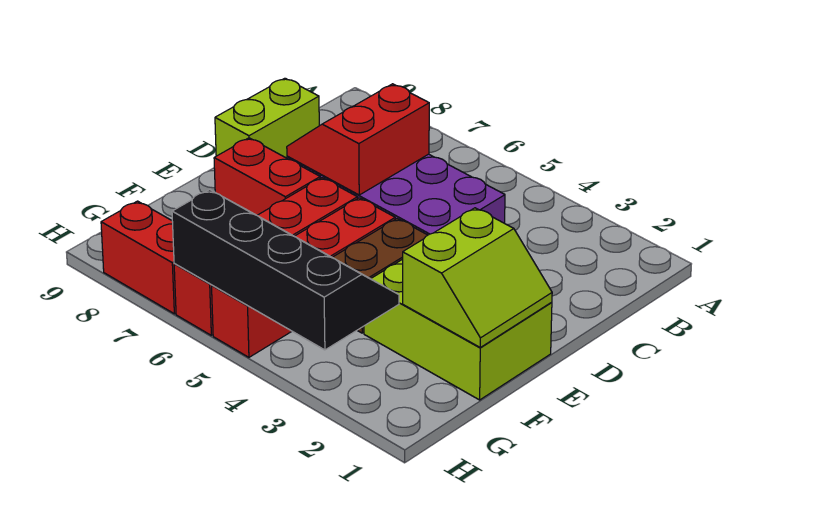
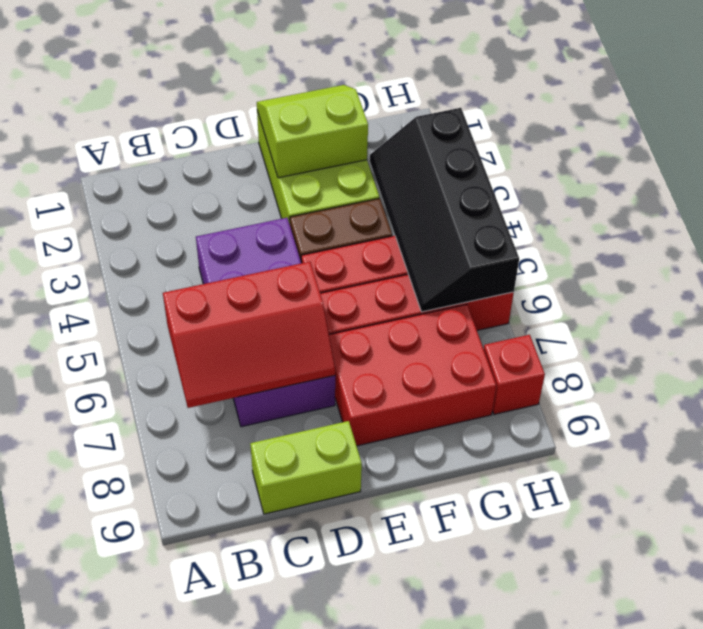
red slope C6:D7 level 2 top 6 -> red slope B6:D7 level 2 top 6
red brick E7:E8 level 1 -> red brick E7:G8 level 1
red brick H7:H8 level 1 -> red brick H8 level 1

